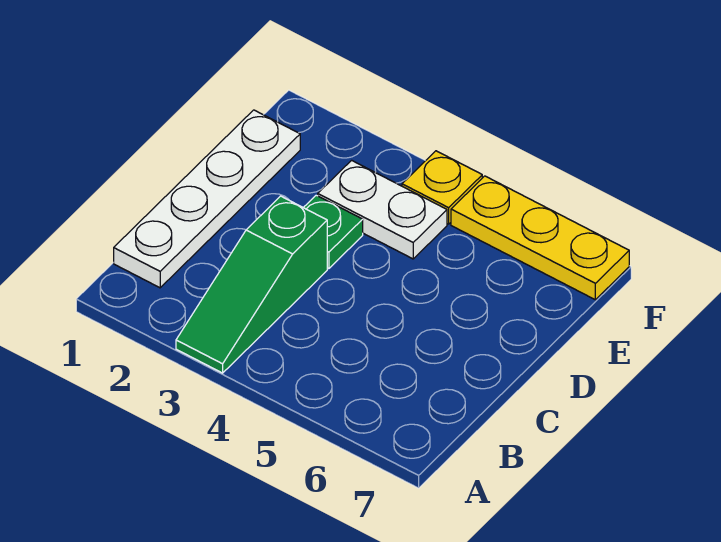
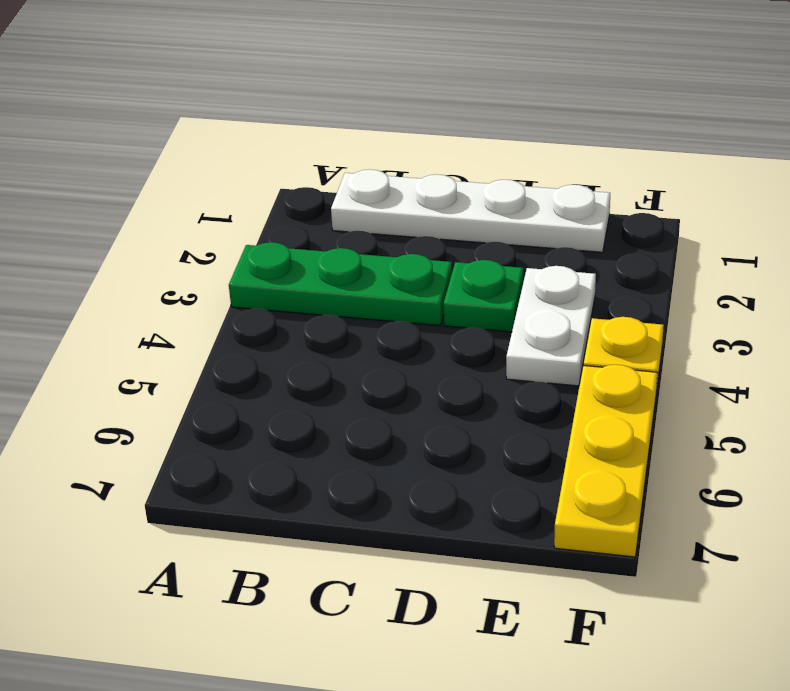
green slope A3:C3 level 1 top C -> green plate A3:C3 level 1

